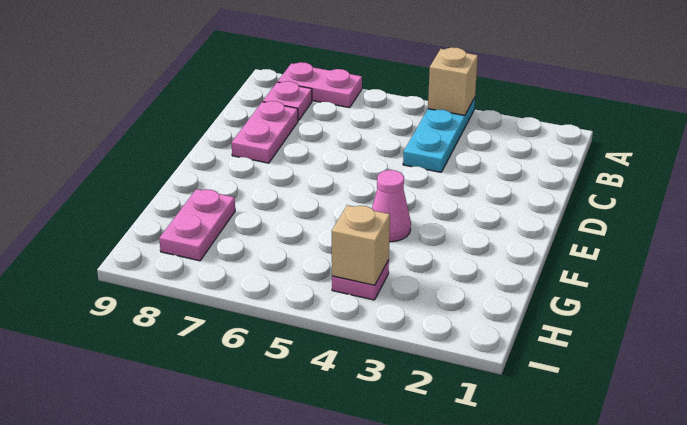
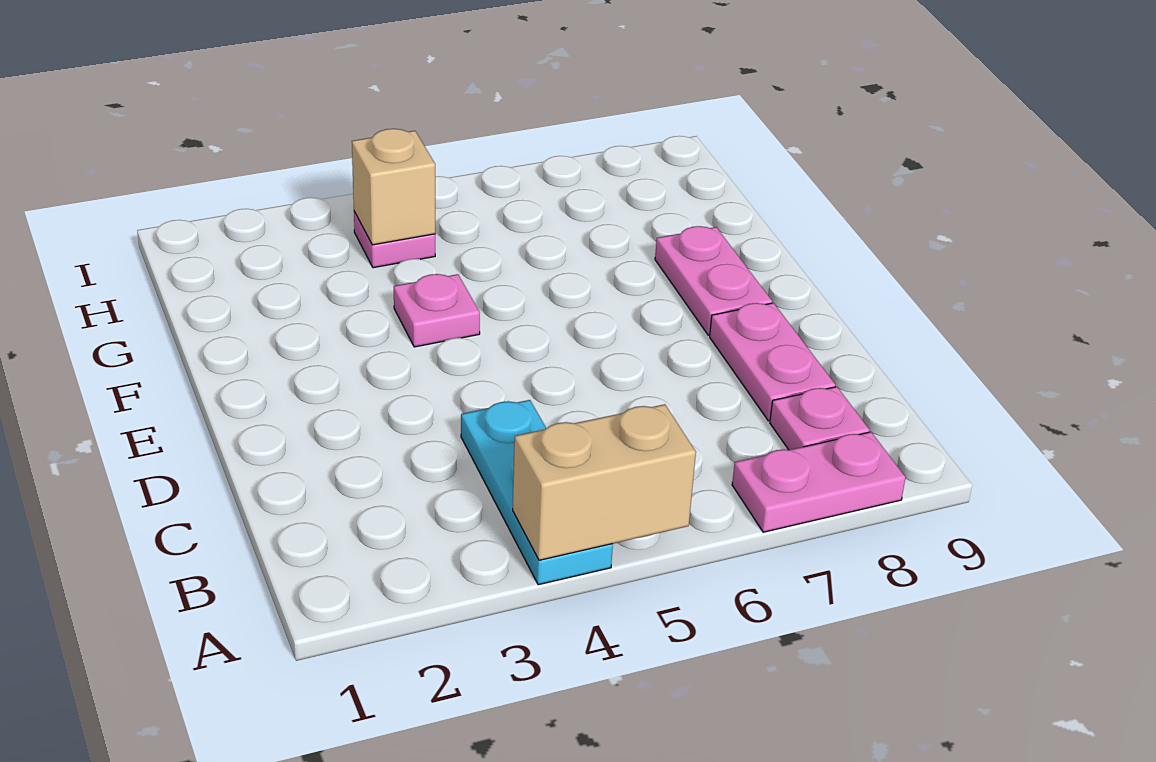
tan brick A4 level 2 -> tan brick A4:A5 level 2
pink cone F4 level 1 -> pink plate F4 level 1
pink plate G8:H8 level 1 -> pink plate E8:F8 level 1

